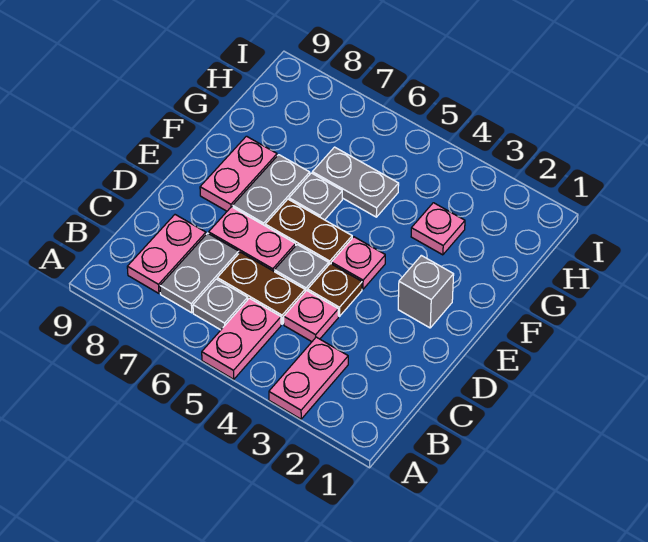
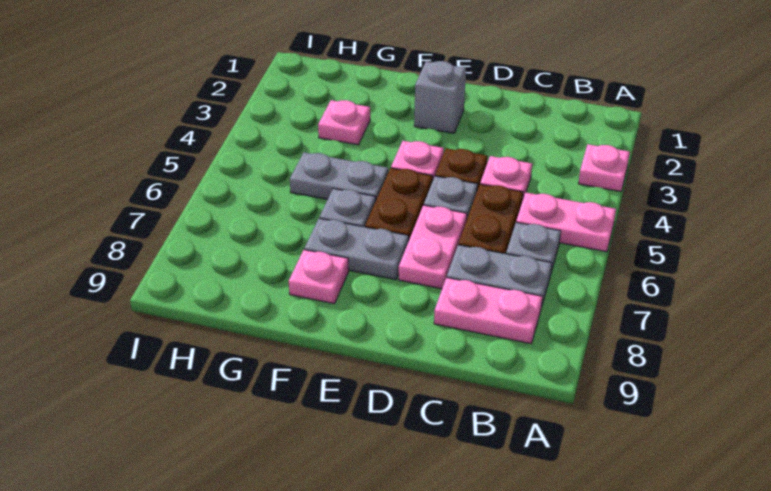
pink plate A3:B3 level 1 -> pink plate A3 level 1
pink plate E8:F8 level 1 -> pink plate F8 level 1
grey plate G5:G6 level 1 -> grey plate F5:G5 level 1

